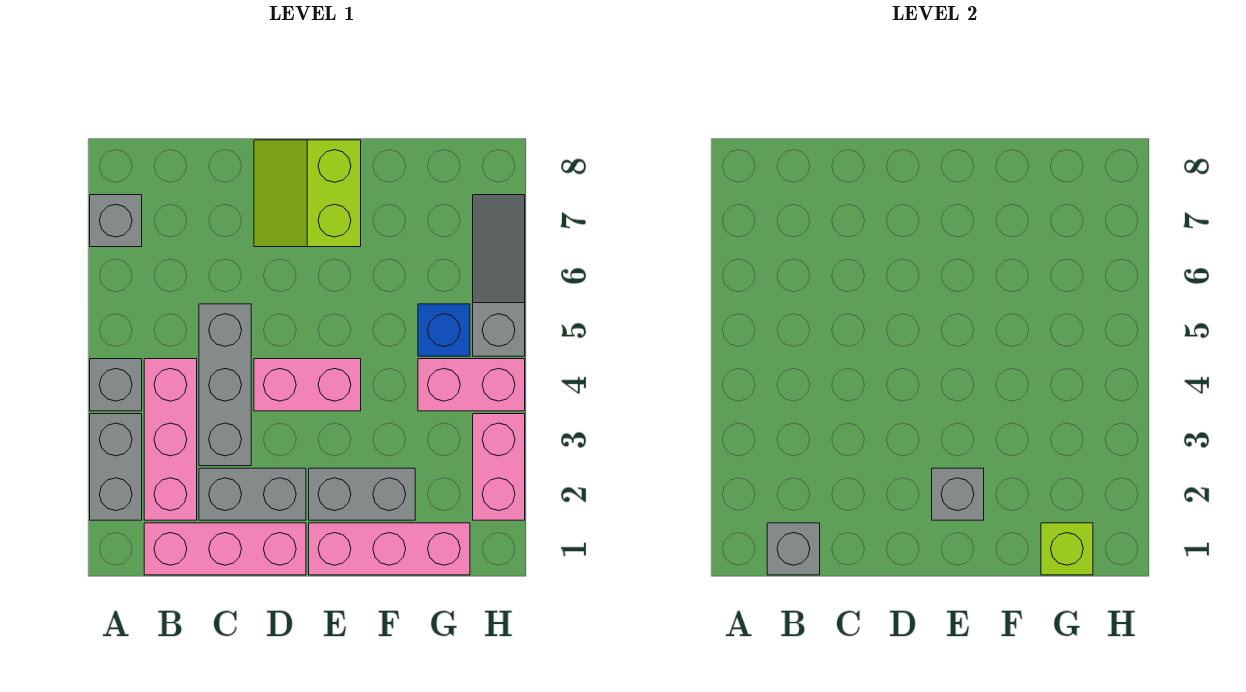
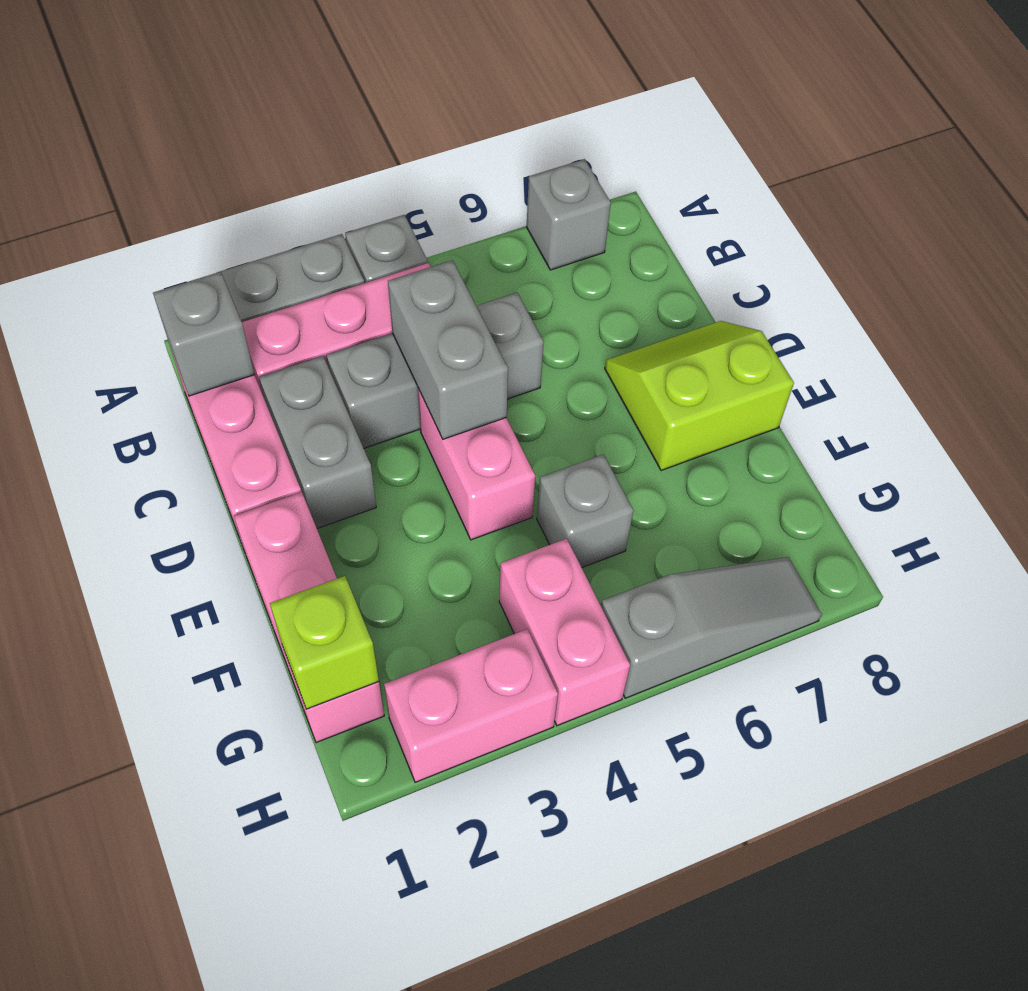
grey brick E2:F2 level 1 -> grey brick C4:D4 level 2
grey brick E2 level 2 -> grey brick F5 level 1
blue brick G5 level 1 -> none

